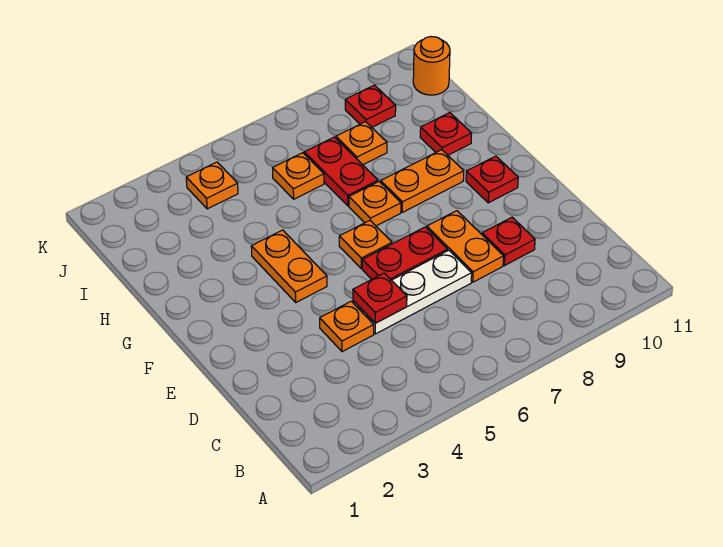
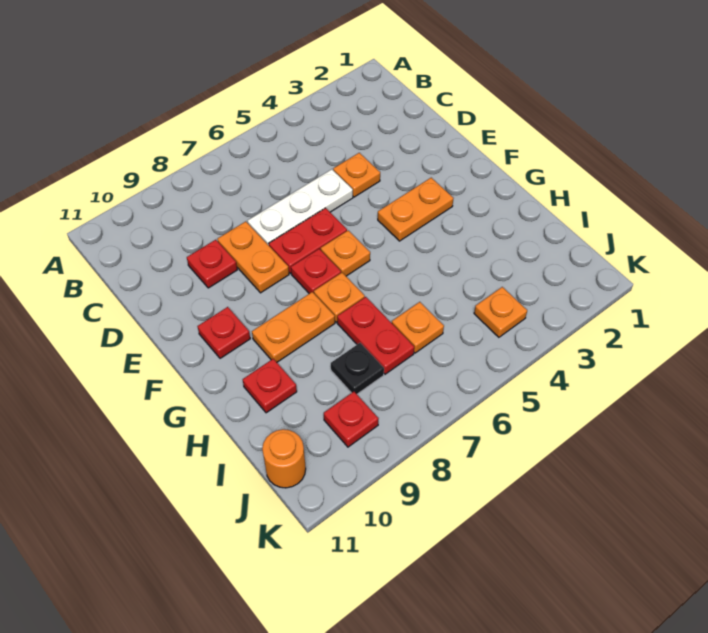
red plate D5 level 2 -> red plate F7 level 1
orange plate F4:G4 level 1 -> orange plate F3:F4 level 1
orange plate I8 level 1 -> black plate I8 level 1

